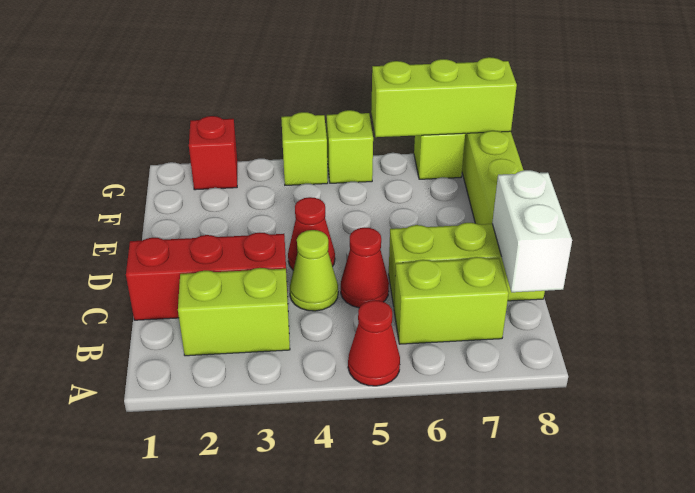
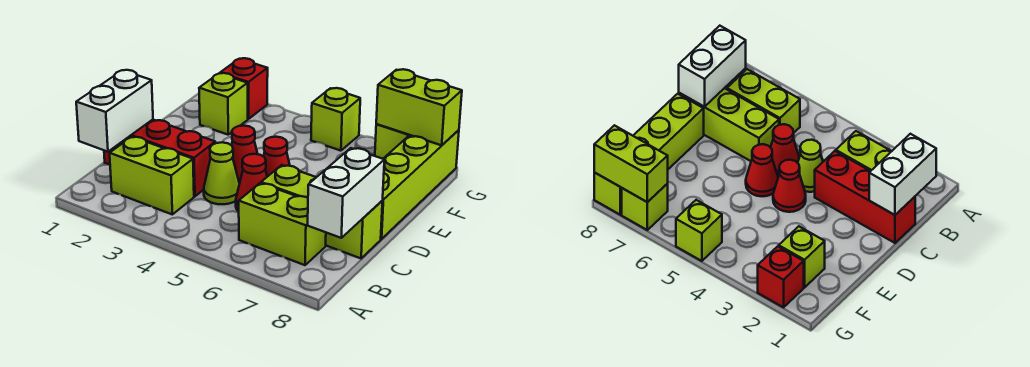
red cone A5 level 1 -> red cone D5 level 1
none -> white brick B1:C1 level 2
lime brick G4 level 1 -> lime brick F2 level 1
lime brick G6:G8 level 2 -> lime brick G7:G8 level 2

